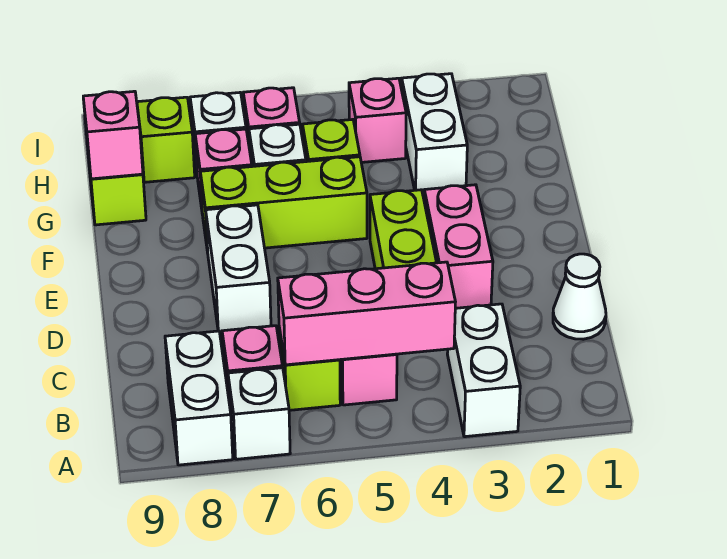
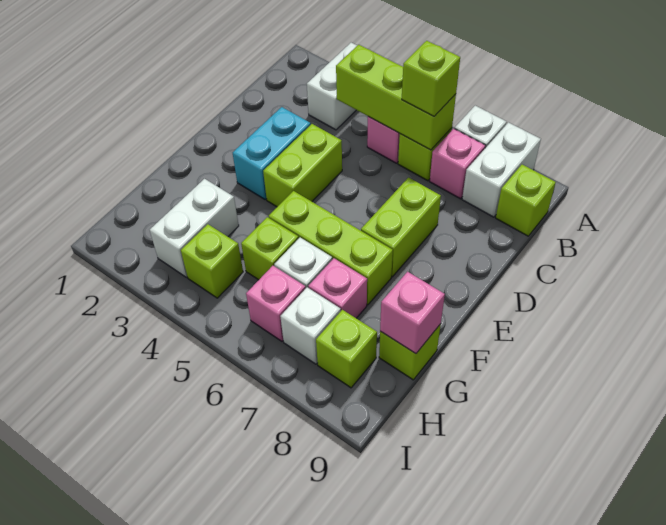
pink brick B4:B6 level 2 -> lime brick B4:B6 level 2
none -> lime brick B6 level 3
none -> lime brick B9 level 1
white cone C1 level 1 -> none
pink brick D3:E3 level 1 -> cyan brick D3:E3 level 1
white brick D7:E7 level 1 -> lime brick D7:E7 level 1
pink brick H4 level 1 -> lime brick H4 level 1

